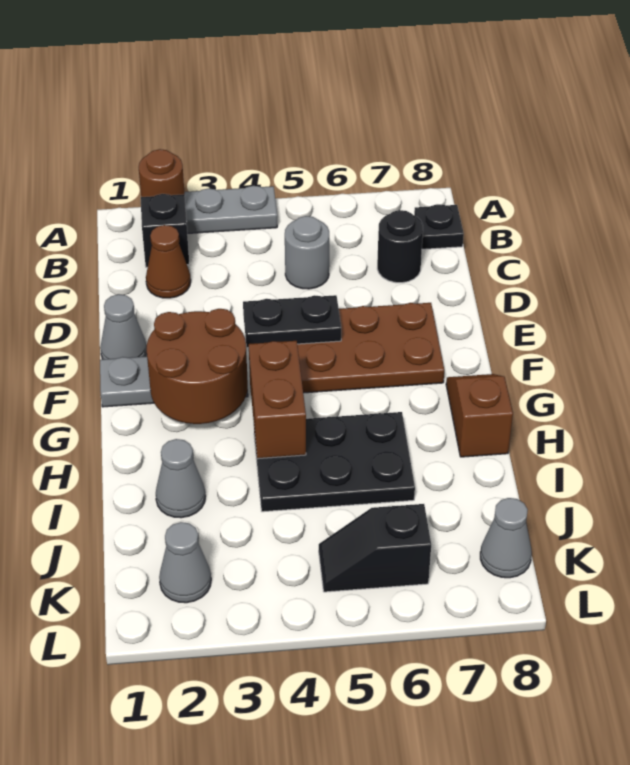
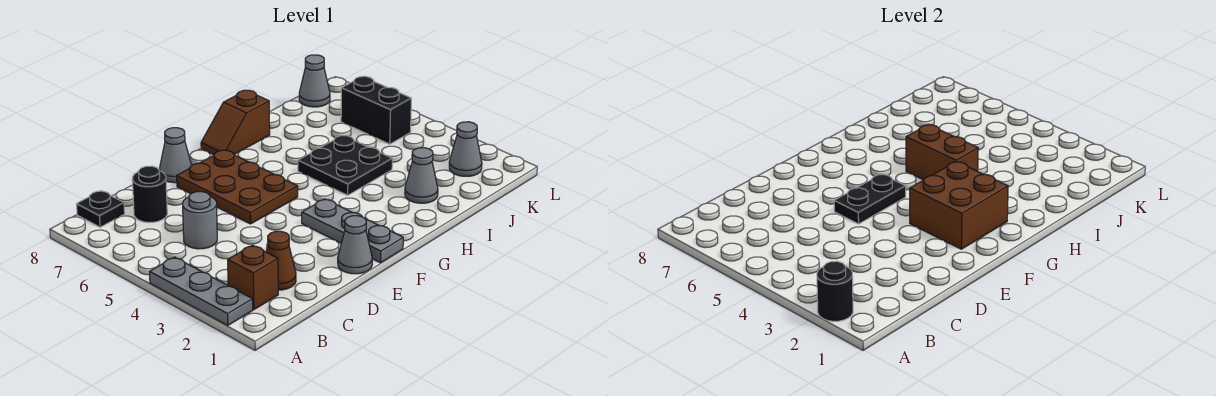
brown round brick A2 level 2 -> black round brick A2 level 2
black brick B2 level 1 -> brown brick B2 level 1
black plate E4:E5 level 2 -> black plate E5:F5 level 2
none -> grey cone E8 level 1
brown round brick F2:G3 level 2 -> brown brick F2:G3 level 2
brown brick G4:H4 level 2 -> brown brick H4:H5 level 2
black plate H4:I6 level 1 -> black plate H4:I5 level 1
black slope K5:K6 level 1 top 6 -> black brick K5:K6 level 1

